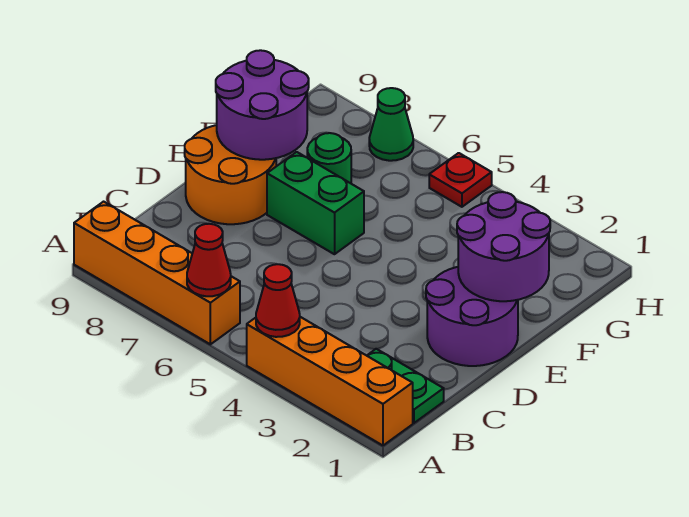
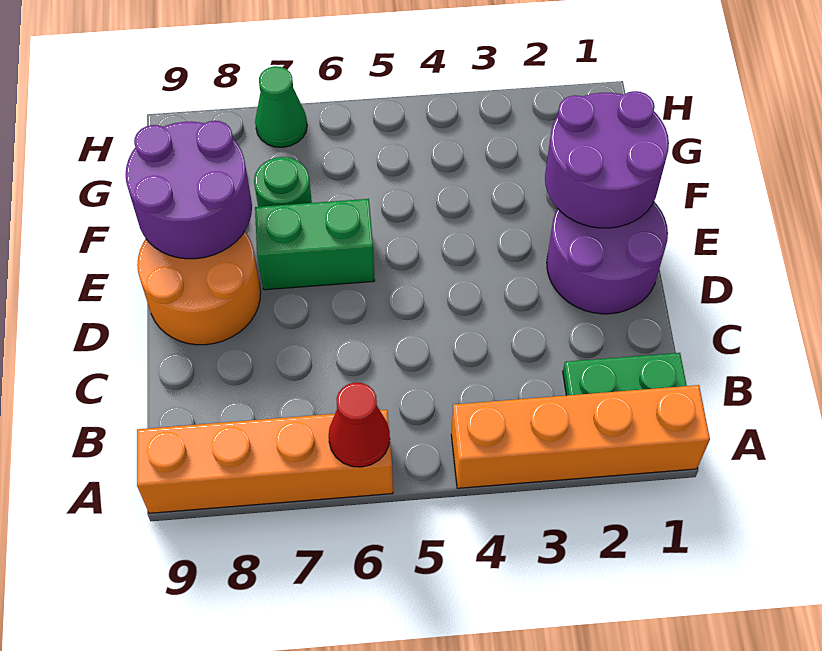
red cone A4 level 2 -> none
red plate H5 level 1 -> none

